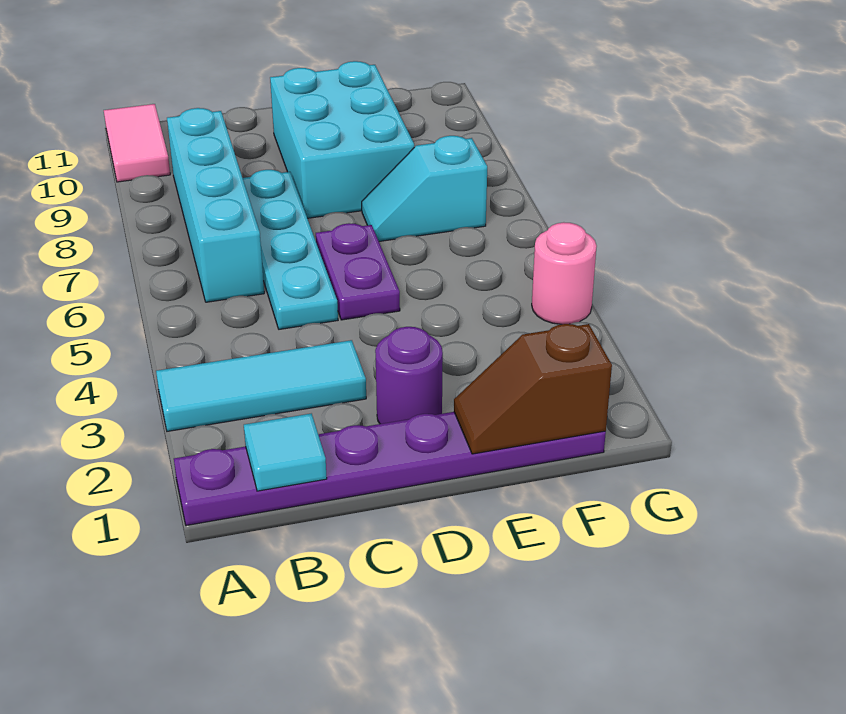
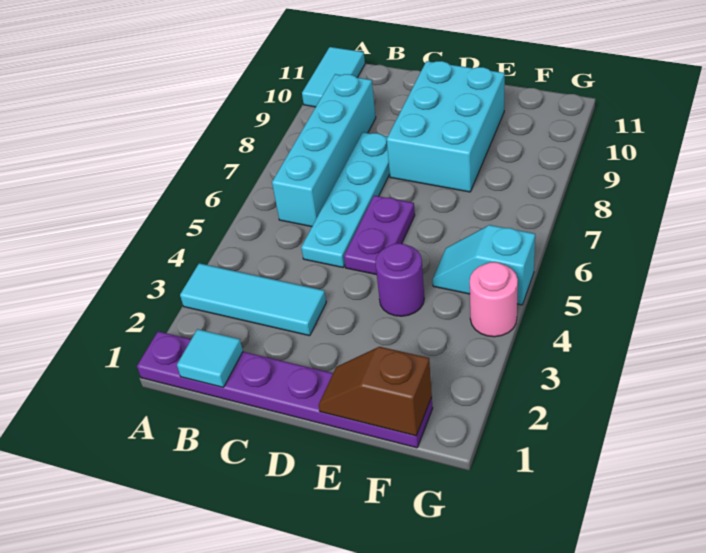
pink tile A10:A11 level 1 -> cyan tile A10:A11 level 1
purple round brick D2 level 1 -> purple round brick E4 level 1
cyan slope E7:F7 level 1 top F -> cyan slope F5:G5 level 1 top G

